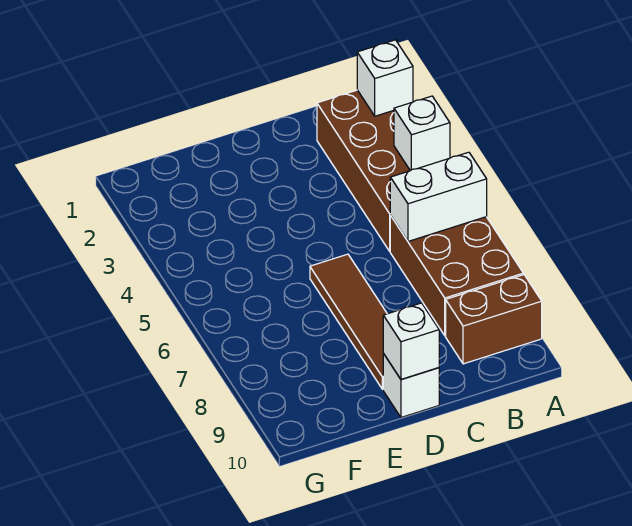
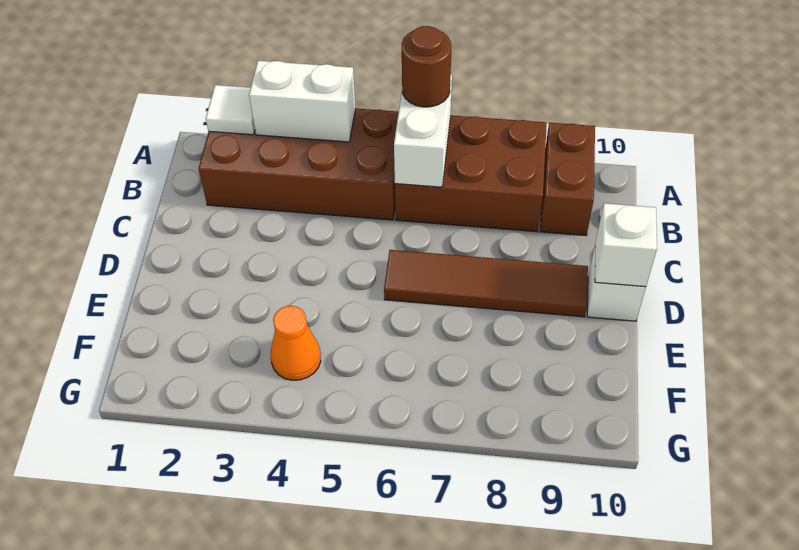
white brick A2 level 2 -> white tile A2 level 2
white brick A4 level 2 -> white brick A3:A4 level 2
none -> brown round brick A6 level 3
none -> orange cone F4 level 1

